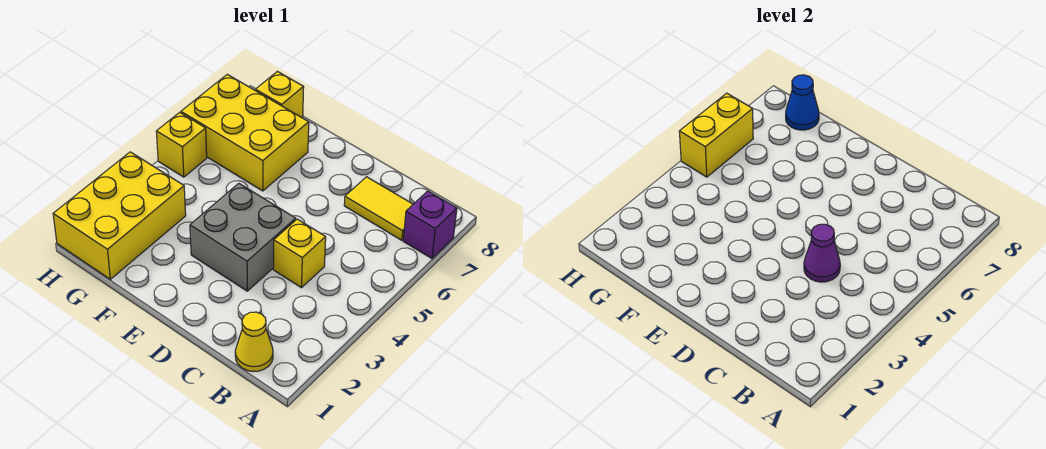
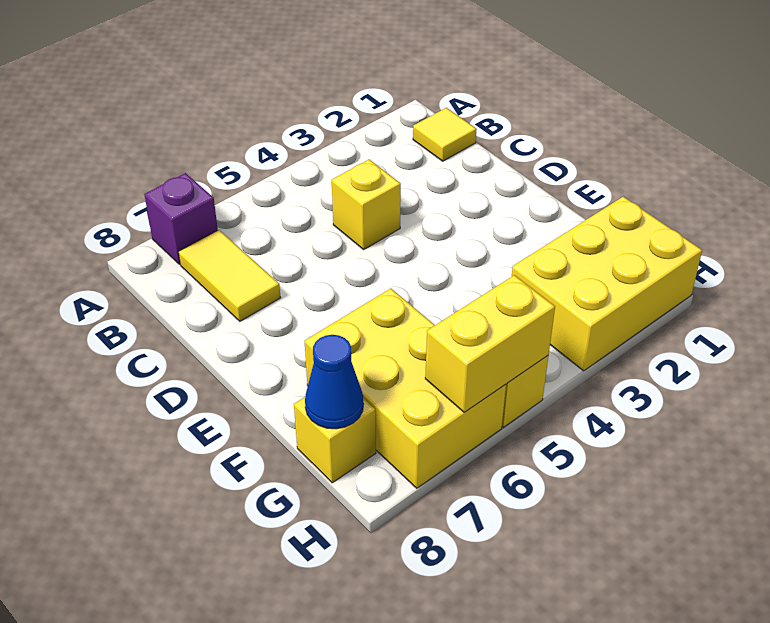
yellow cone B1 level 1 -> yellow tile B1 level 1
purple cone C4 level 2 -> none
grey brick D3:E4 level 1 -> none

